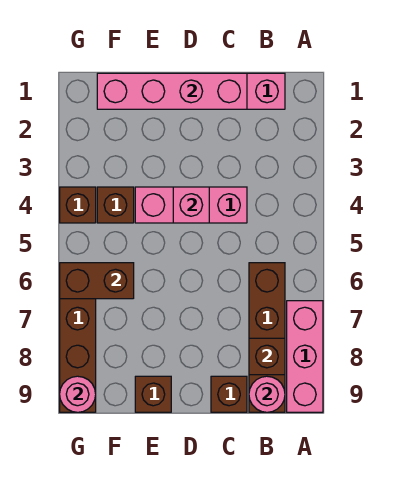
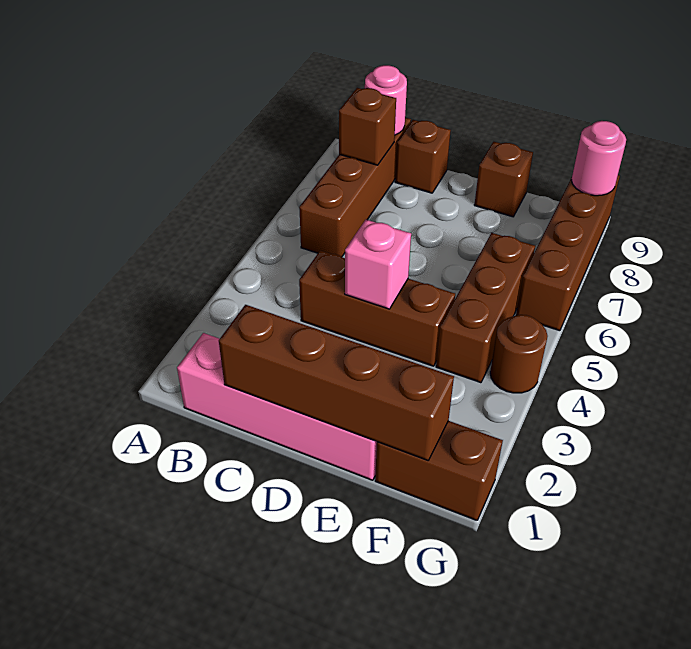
pink brick A7:A9 level 1 -> none
pink brick C1:F1 level 2 -> brown brick C1:F1 level 2
pink brick C4:E4 level 1 -> brown brick C4:E4 level 1
brown brick F4 level 1 -> brown brick F4:F6 level 1
brown brick F6:G6 level 2 -> brown brick F1:G1 level 1
brown brick G4 level 1 -> brown round brick G4 level 1

